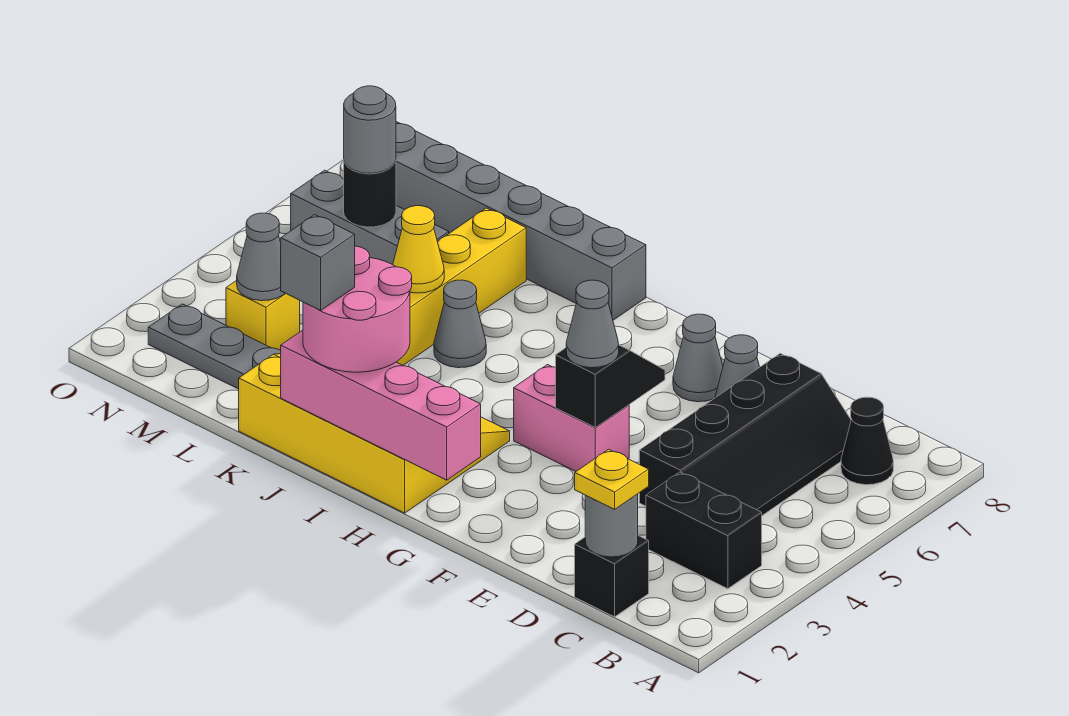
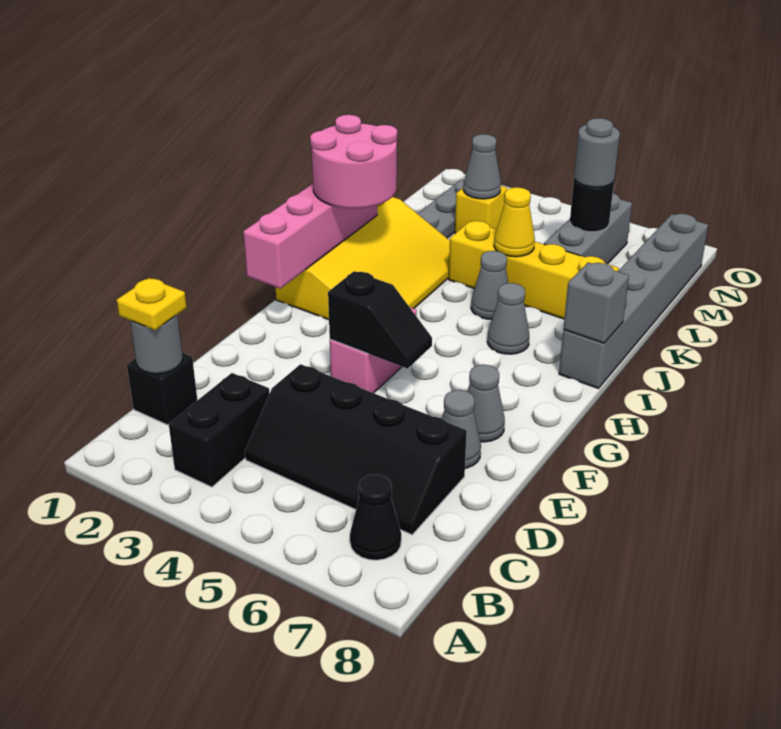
grey cone F4 level 3 -> grey cone I6 level 1
grey brick J1 level 4 -> grey brick I8 level 2

